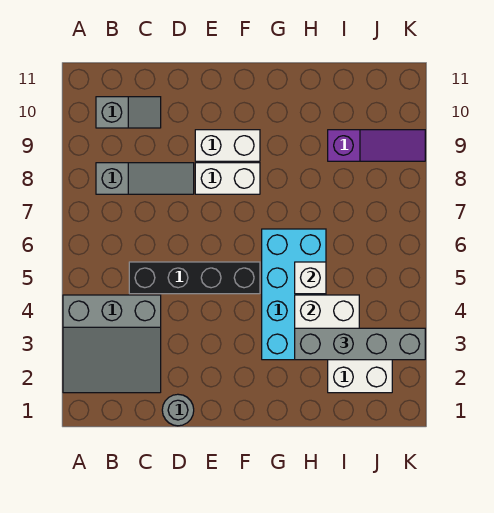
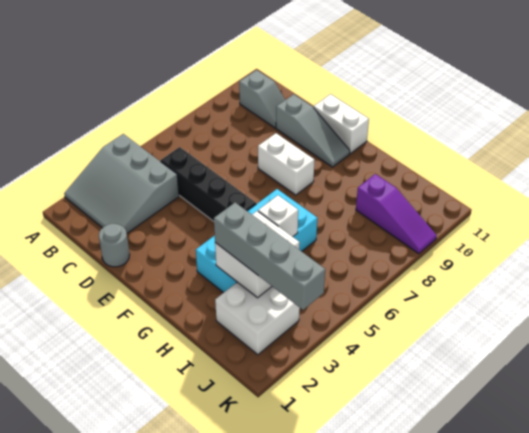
grey slope B8:D8 level 1 top B -> grey slope D10:F10 level 1 top D
white brick E9:F9 level 1 -> white brick E11:F11 level 1

